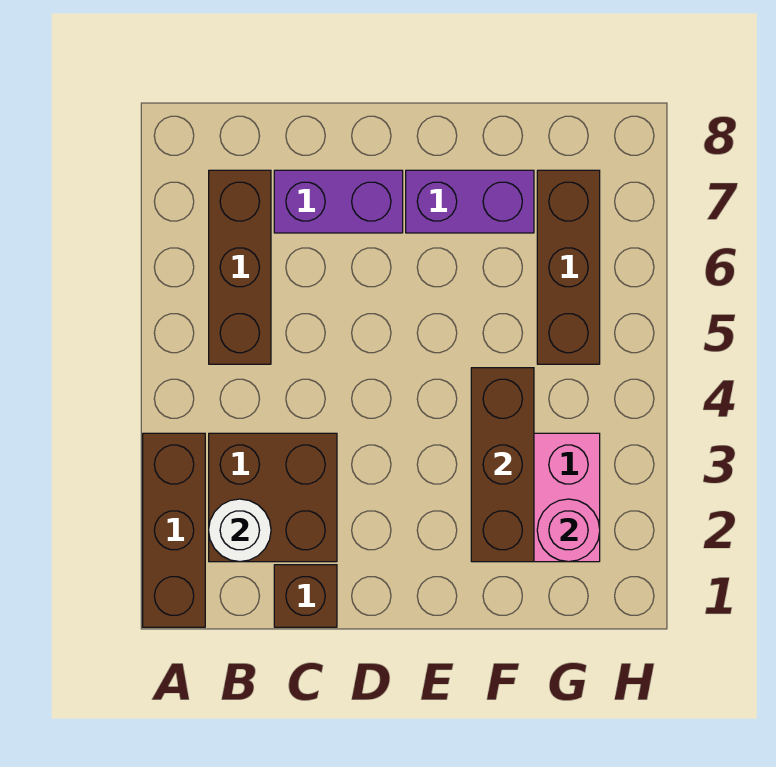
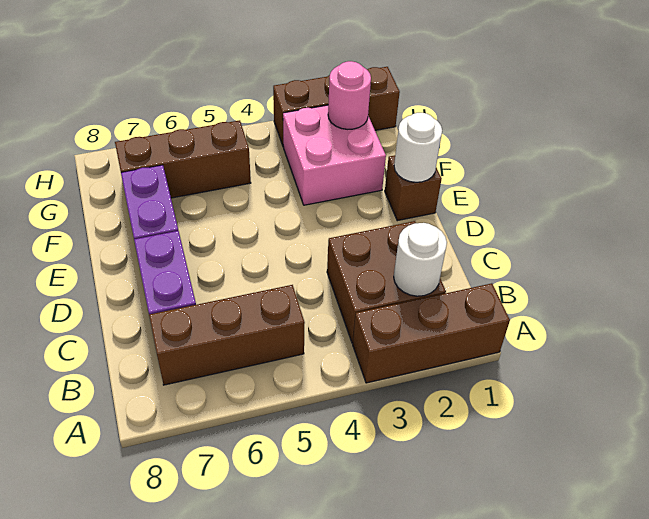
brown brick C1 level 1 -> brown brick E1 level 1
none -> white round brick E1 level 2
brown brick F2:F4 level 2 -> brown brick H1:H3 level 1

